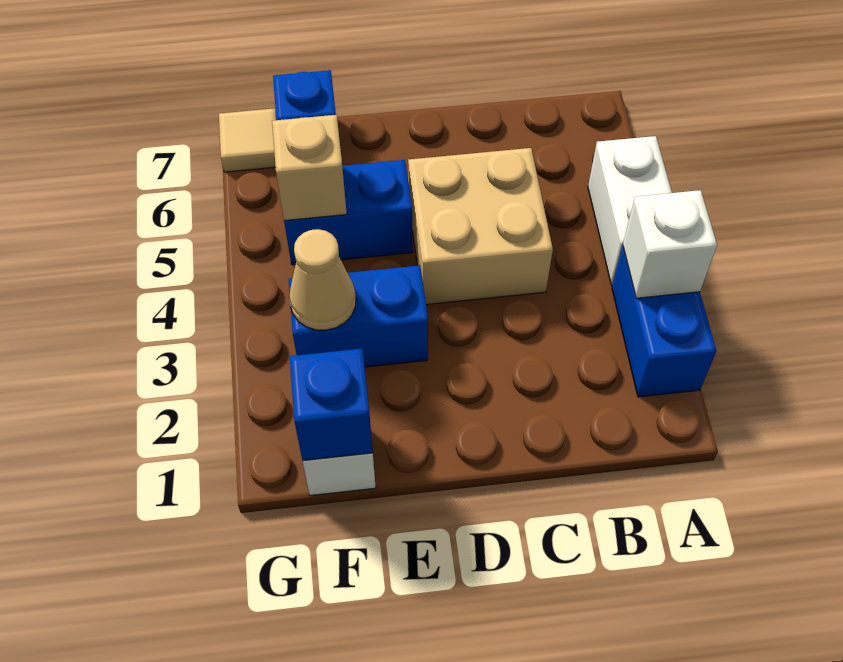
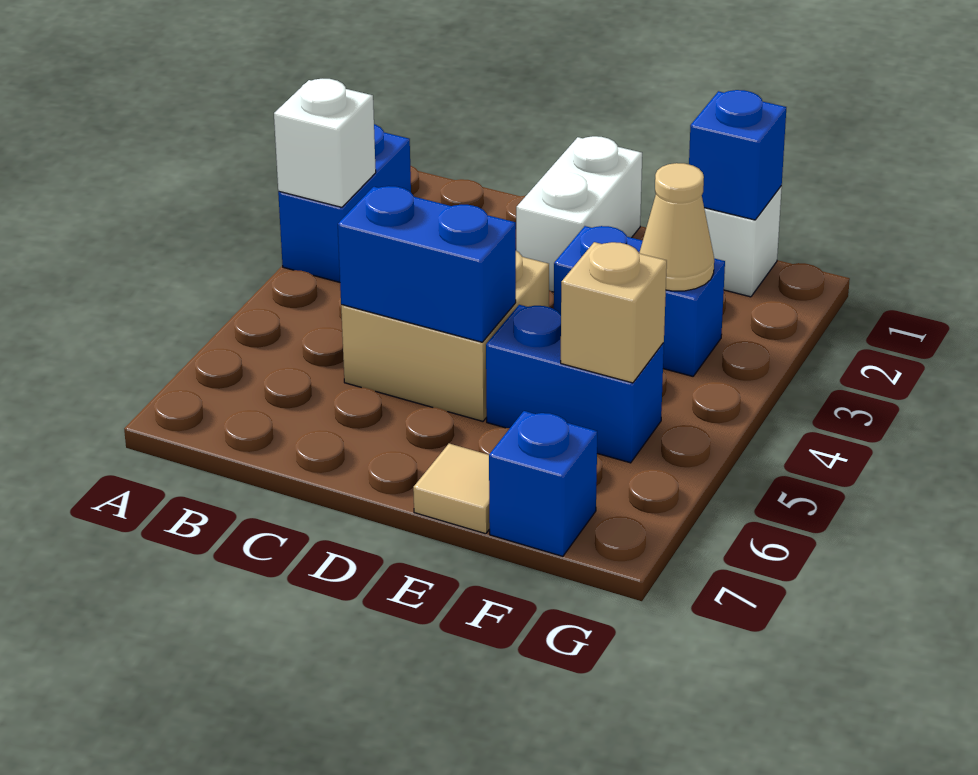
white brick A4:A5 level 1 -> white brick D1:D2 level 1
none -> blue brick C5:D5 level 2
tan tile G7 level 1 -> tan tile E7 level 1

